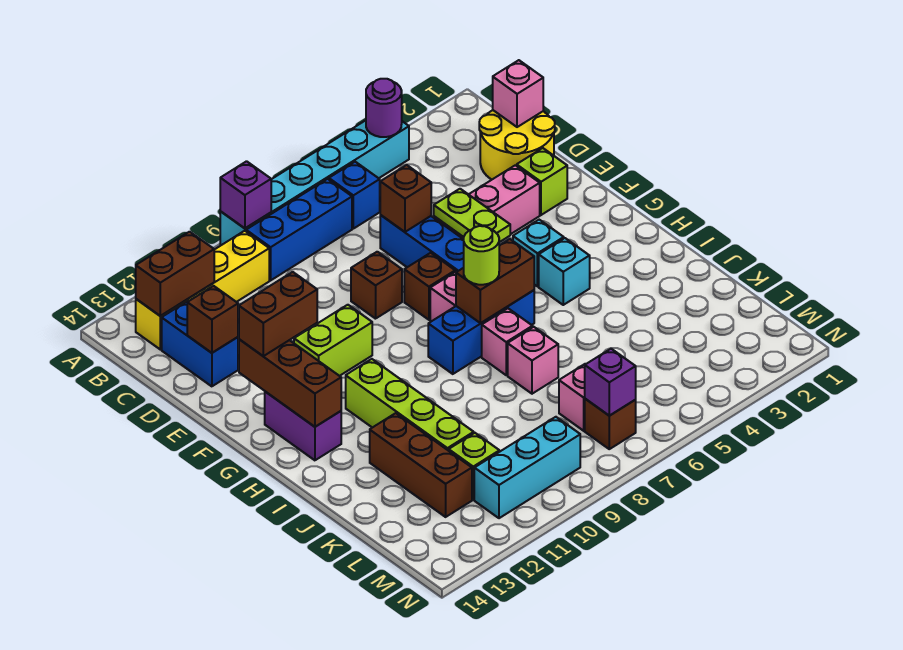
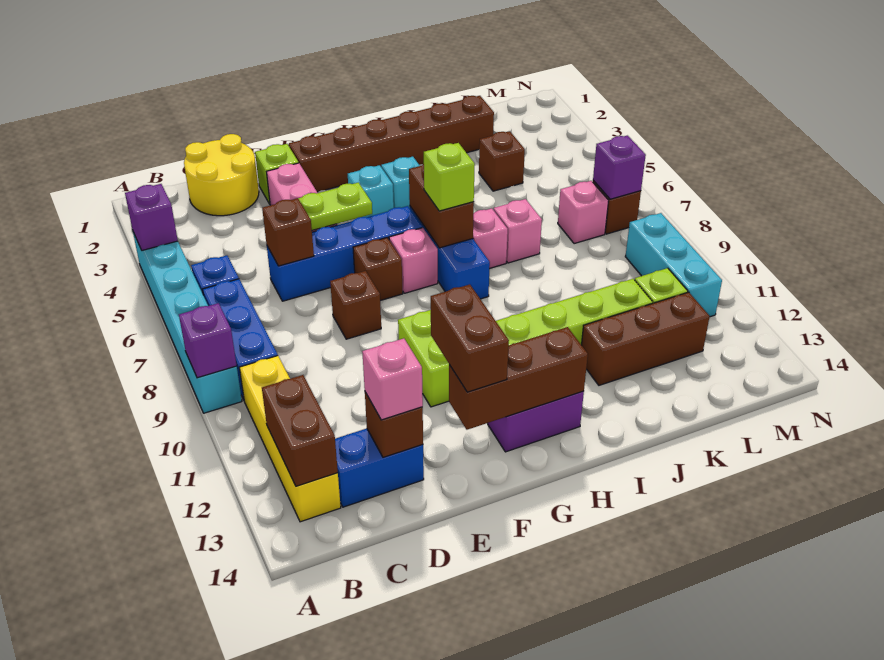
purple round brick A4 level 2 -> purple brick A4 level 2
pink brick C1 level 2 -> pink brick D13 level 3
none -> brown brick F2:K2 level 1
lime round brick H7 level 3 -> lime brick H7 level 3
none -> brown brick K4 level 1

